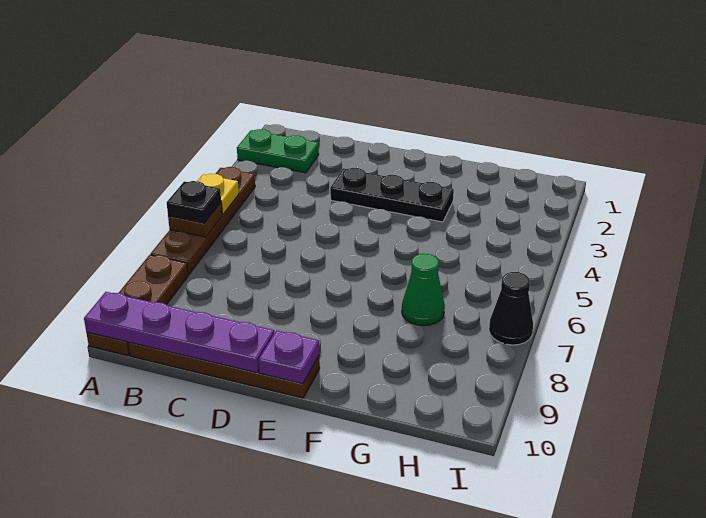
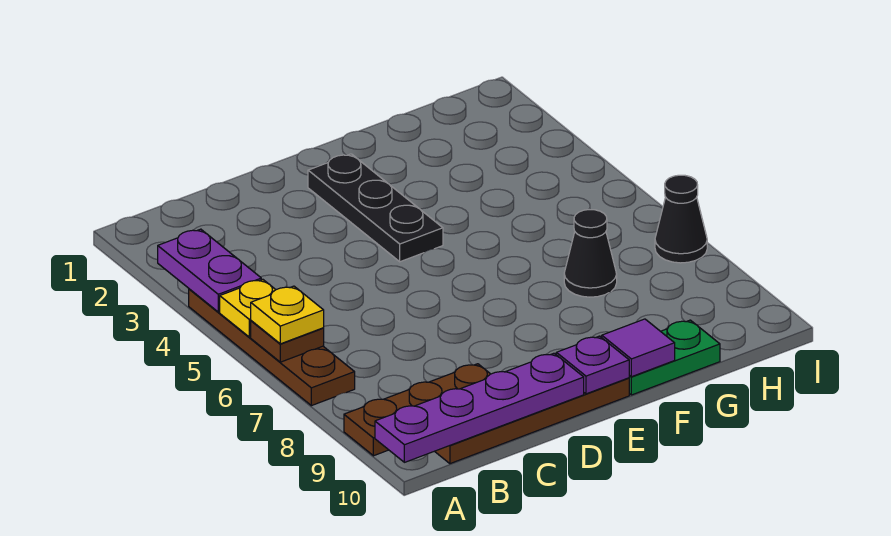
green plate A2:B2 level 1 -> green plate F10:G10 level 1
none -> purple plate A3:A4 level 2
black plate A6 level 3 -> yellow plate A6 level 3
brown plate A8:A10 level 1 -> brown plate A9:C9 level 1
black plate D3:F3 level 1 -> black plate E2:E4 level 1
none -> purple tile F10 level 2
green cone G7 level 1 -> black cone G7 level 1

